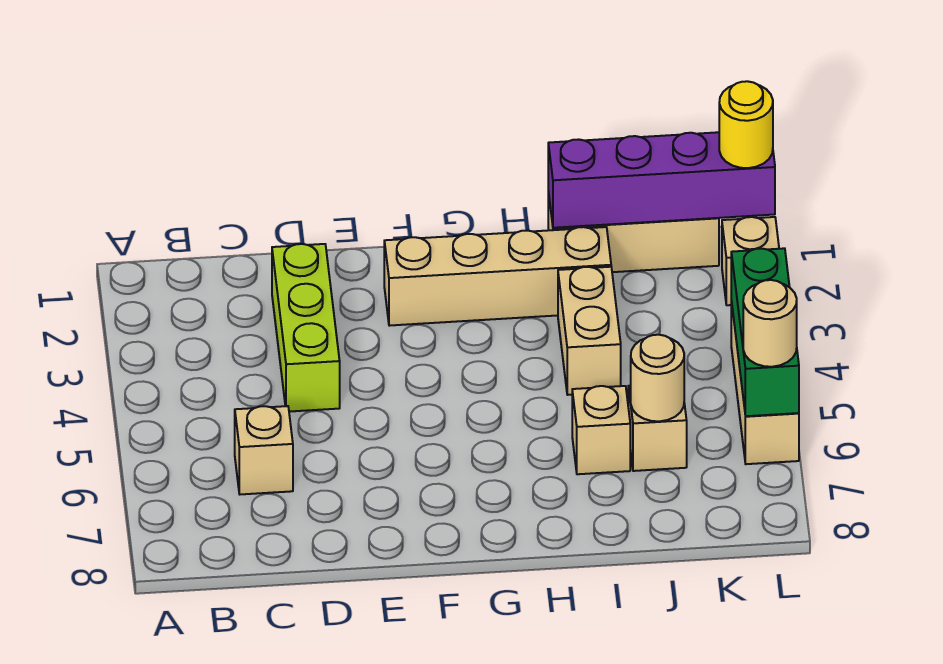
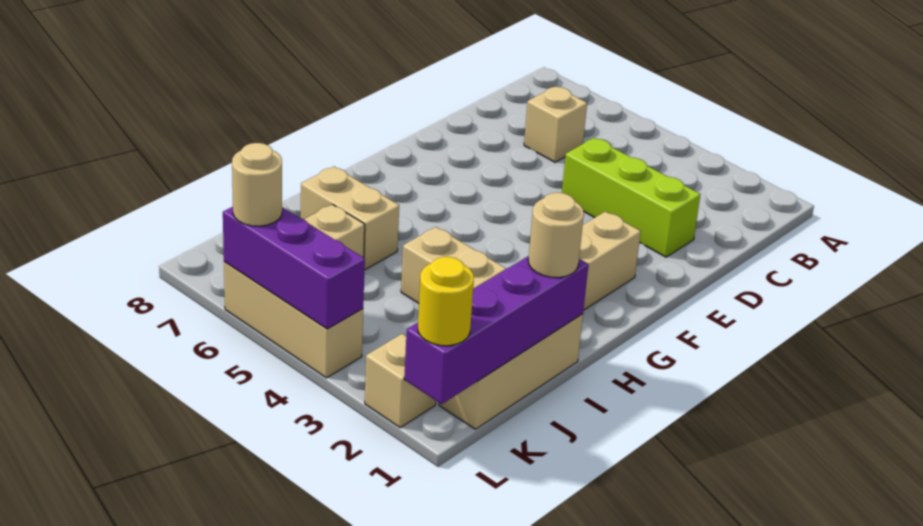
tan brick I6 level 1 -> tan brick I6:I7 level 1
tan round brick J6 level 2 -> tan round brick I1 level 3
green brick L4:L6 level 2 -> purple brick L4:L6 level 2

